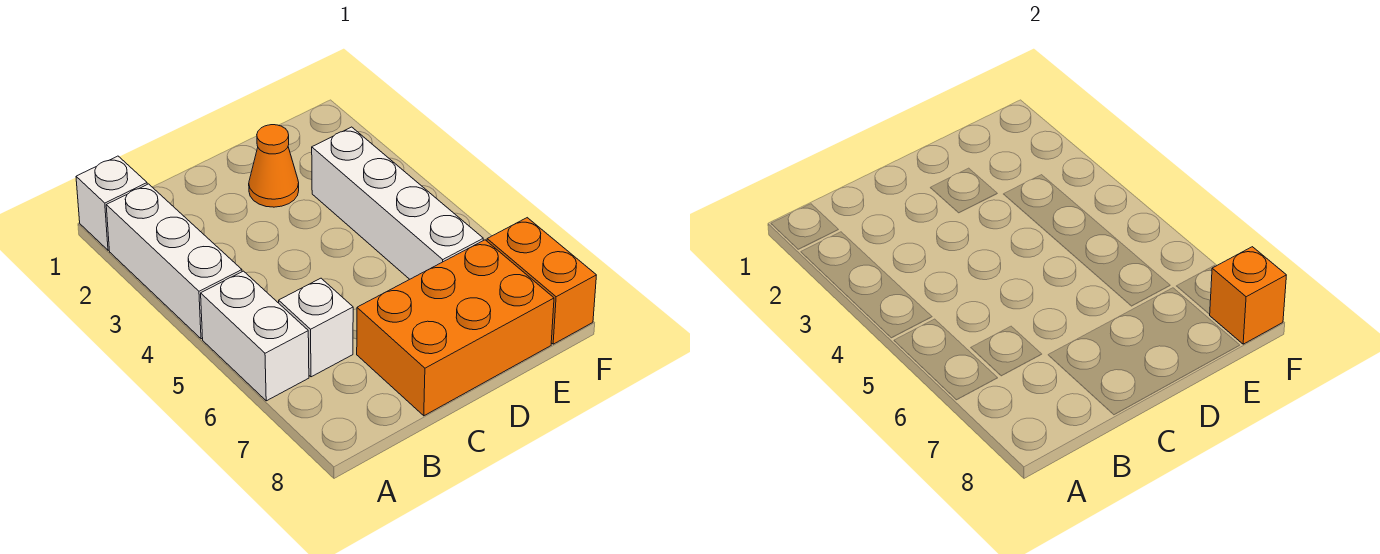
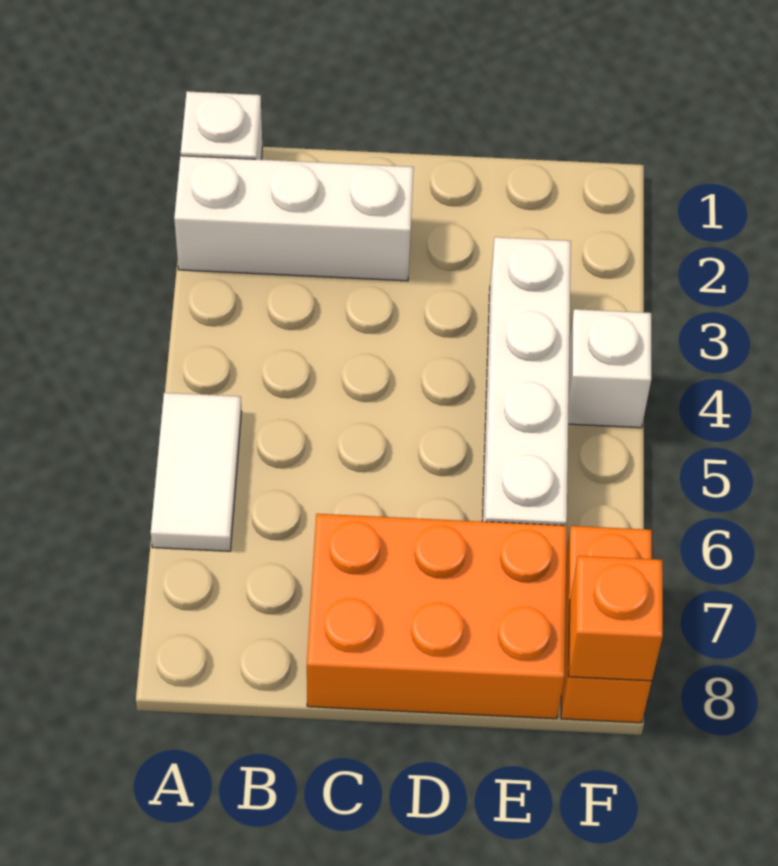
white brick A2:A4 level 1 -> white brick A2:C2 level 1
white brick A5:A6 level 1 -> white tile A5:A6 level 1
white brick B6 level 1 -> white brick F4 level 1
orange cone D2 level 1 -> none

